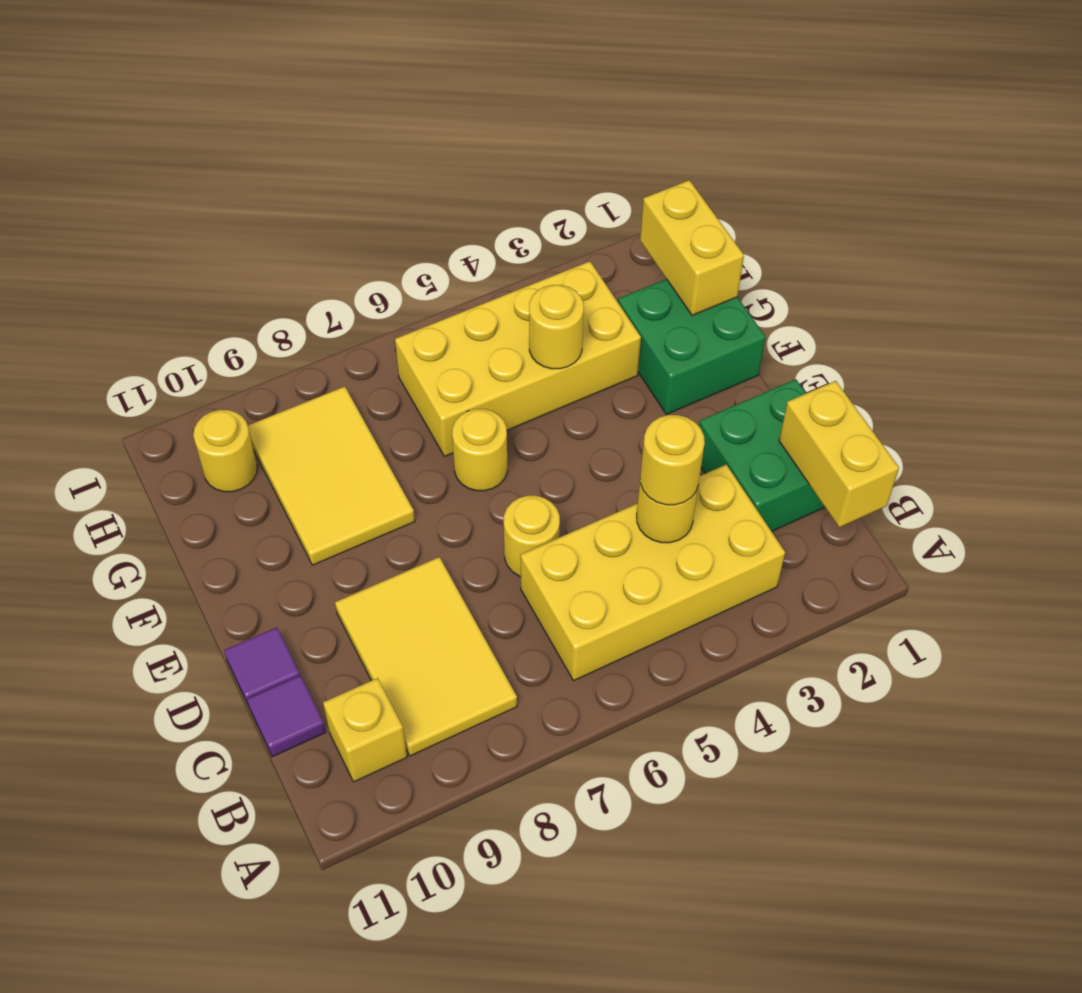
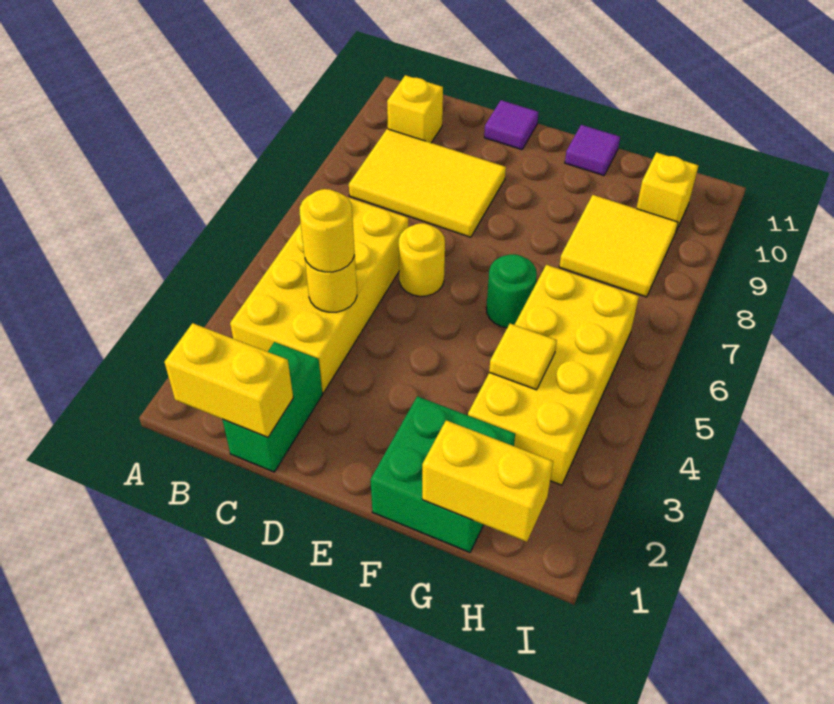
green brick C1:D2 level 1 -> green brick C1:C2 level 1
purple tile C11 level 1 -> purple tile F11 level 1
yellow round brick F6 level 1 -> green round brick F6 level 1
yellow tile F8:H9 level 1 -> yellow tile G8:H9 level 1
yellow round brick G4 level 2 -> yellow tile G4 level 2
yellow round brick H10 level 1 -> yellow brick H10 level 1

